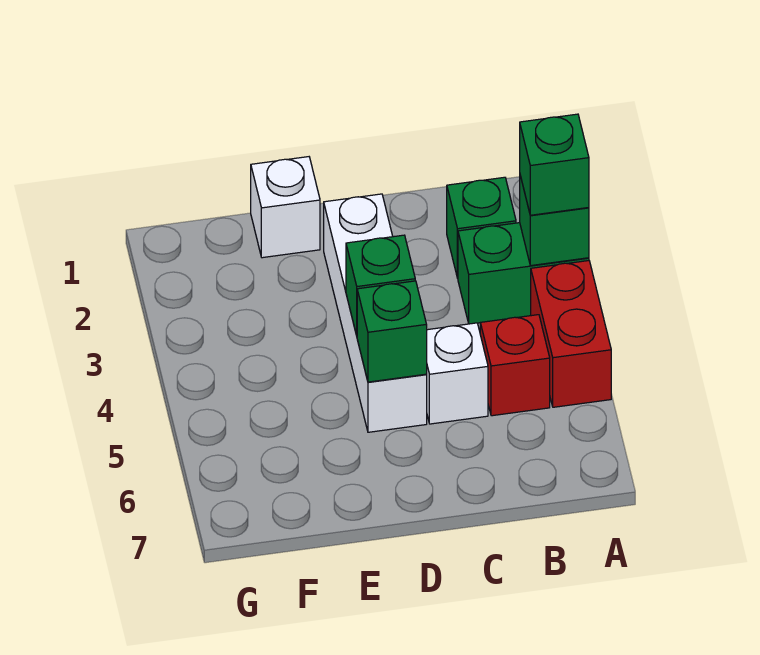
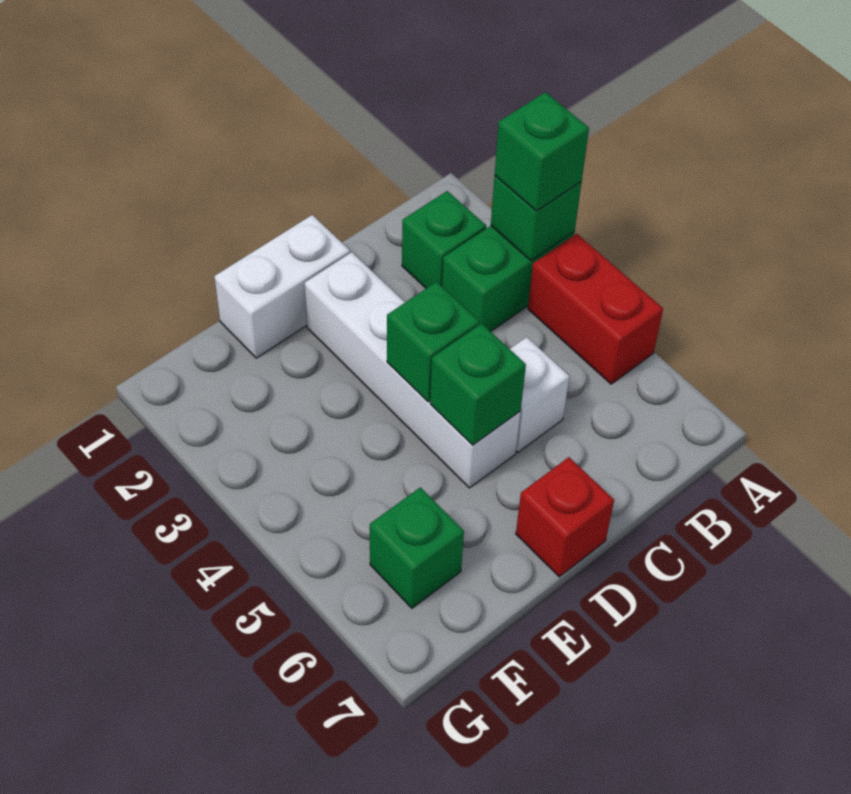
red brick B5 level 1 -> red brick D7 level 1
white brick E1 level 1 -> white brick D1:E1 level 1
none -> green brick F6 level 1

